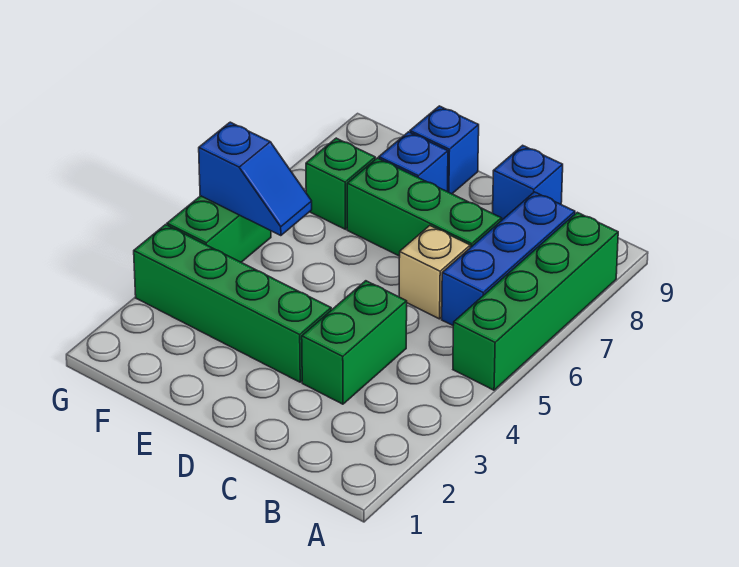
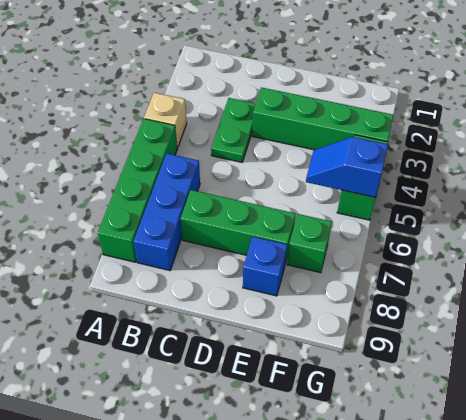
green brick C3:C4 level 1 -> green plate C3:C4 level 1
tan brick C6 level 1 -> tan brick A4 level 1
blue brick C9 level 1 -> none
blue brick E9 level 1 -> none

